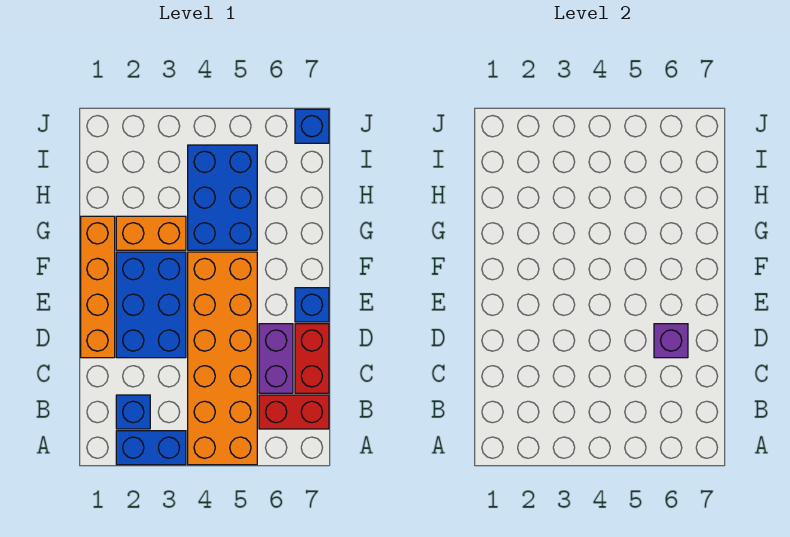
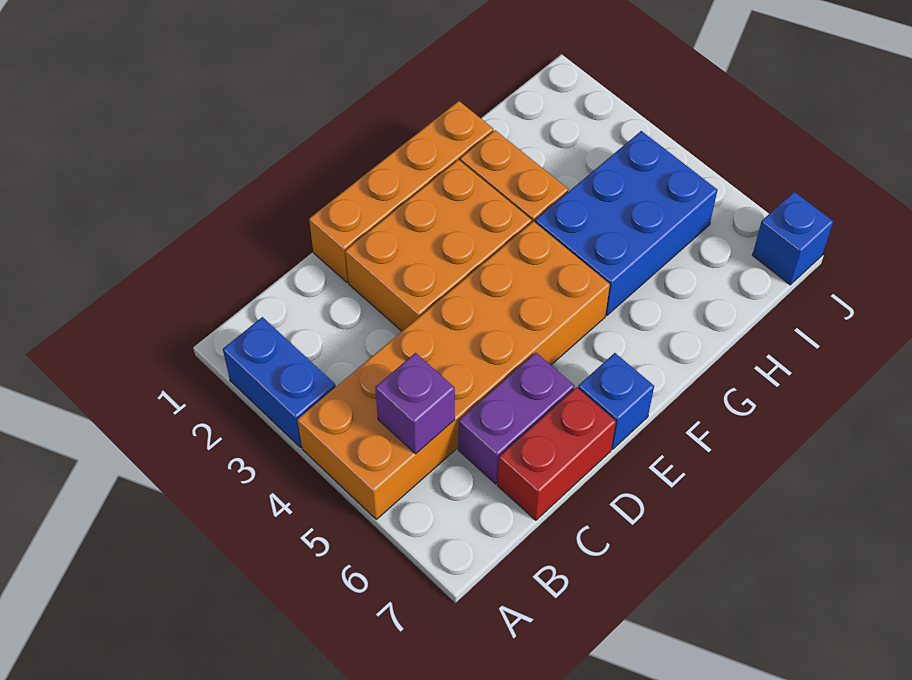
blue brick B2 level 1 -> none
red brick B6:B7 level 1 -> none
blue brick D2:F3 level 1 -> orange brick D2:F3 level 1
purple brick D6 level 2 -> purple brick B5 level 2

